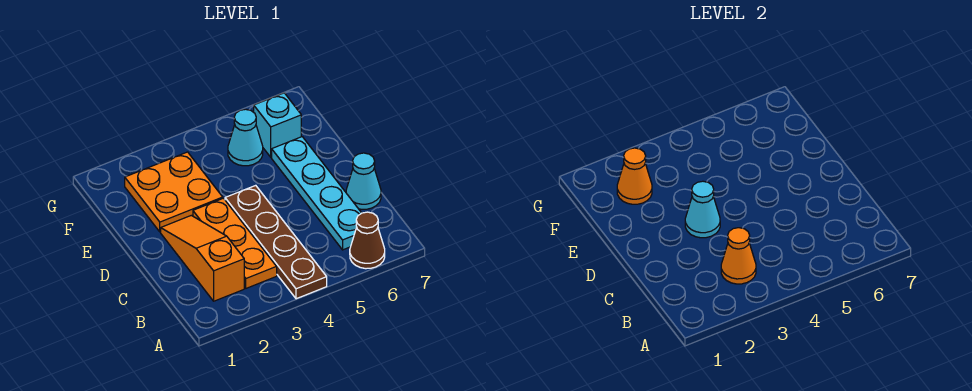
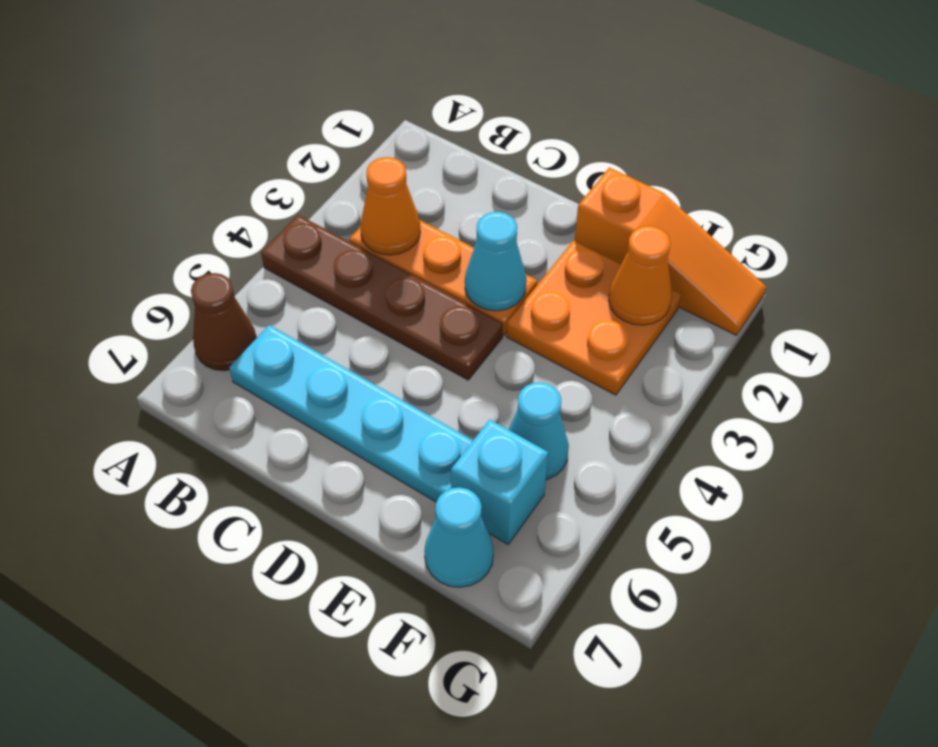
orange slope B2:D2 level 1 top B -> orange slope E1:G1 level 1 top E
cyan cone C7 level 1 -> cyan cone F7 level 1

